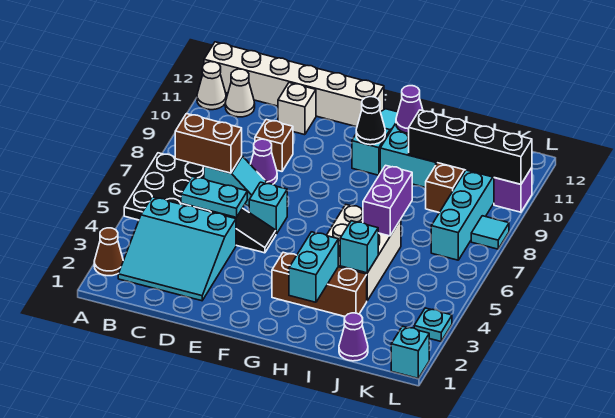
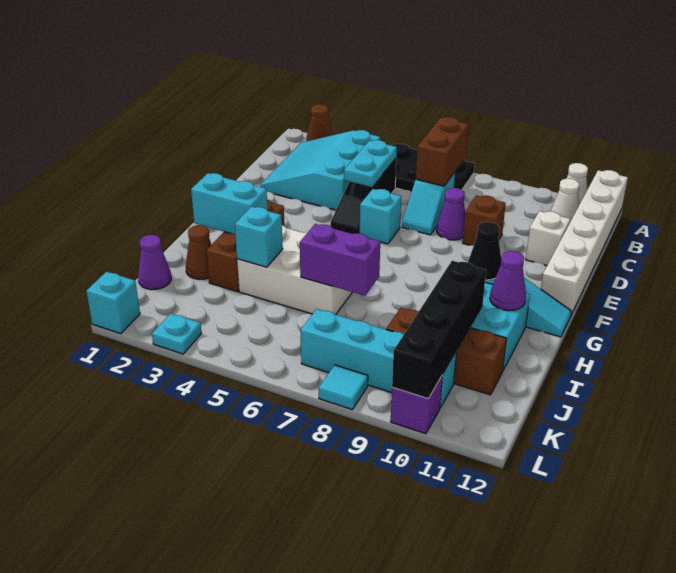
none -> brown cone I2 level 1

